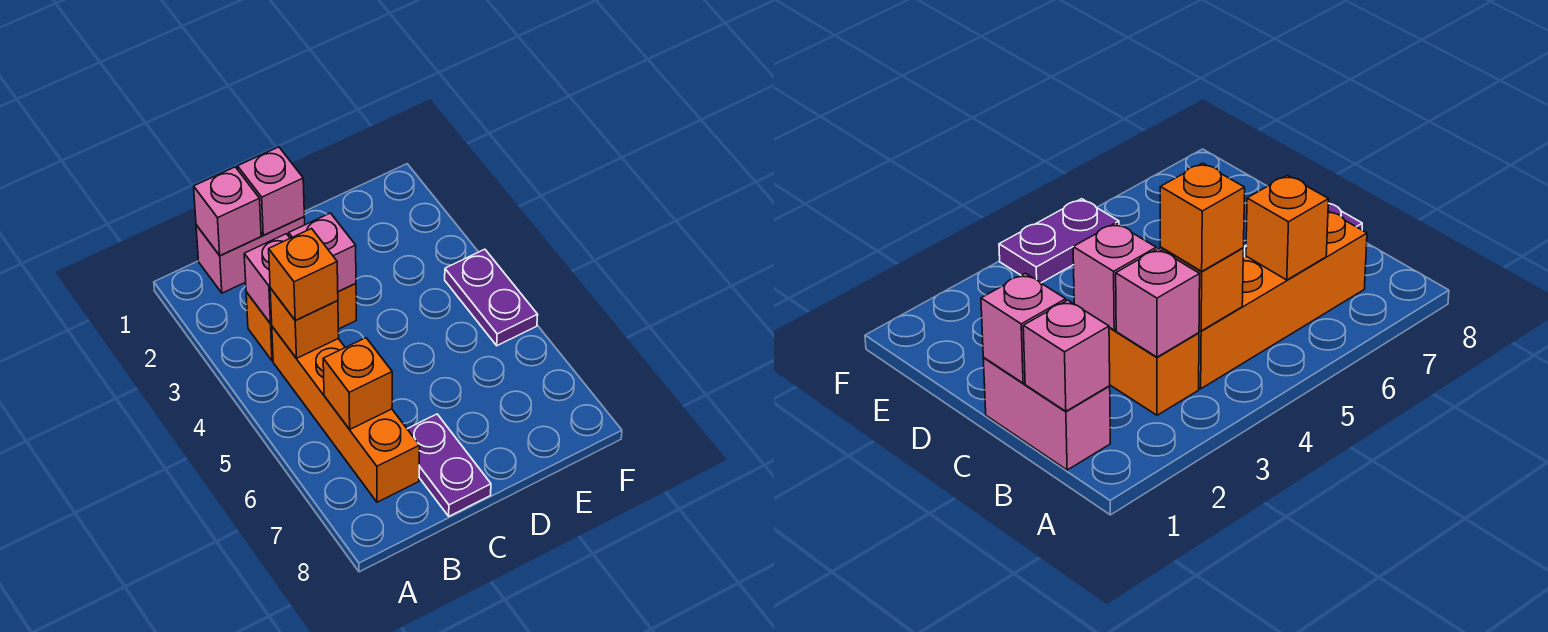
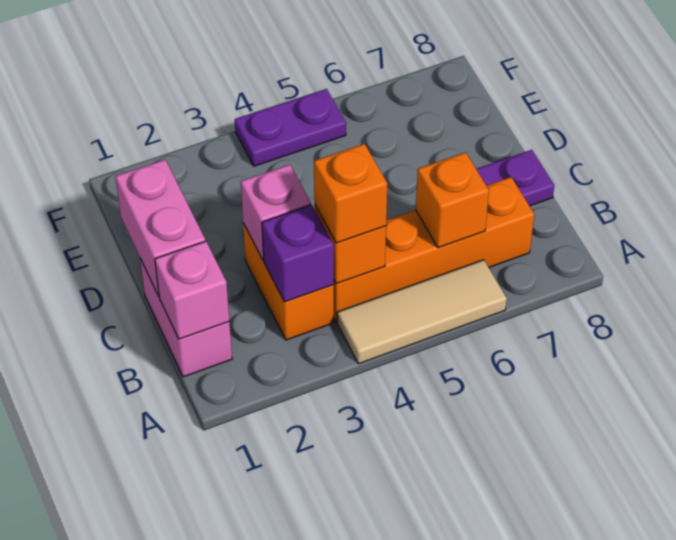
none -> tan tile A4:A6 level 1
pink brick B3 level 2 -> purple brick B3 level 2
pink brick C1 level 2 -> pink brick C1:D1 level 2

